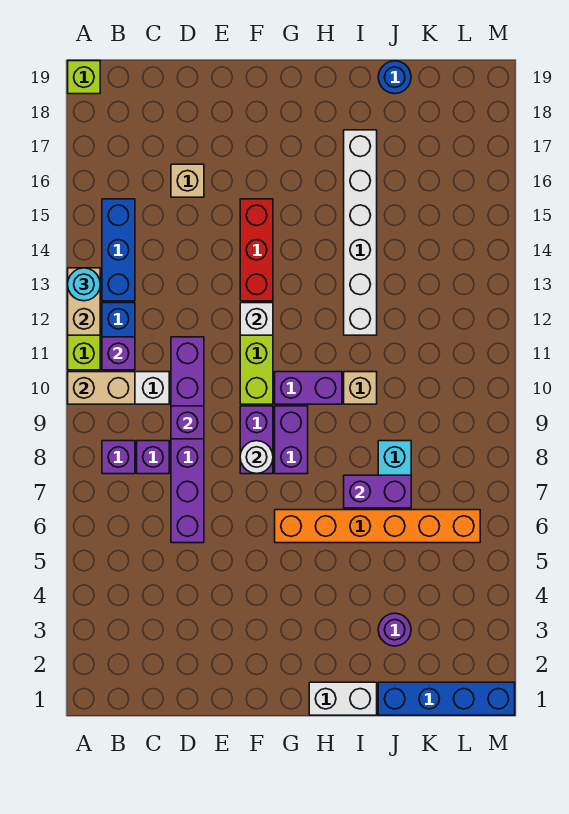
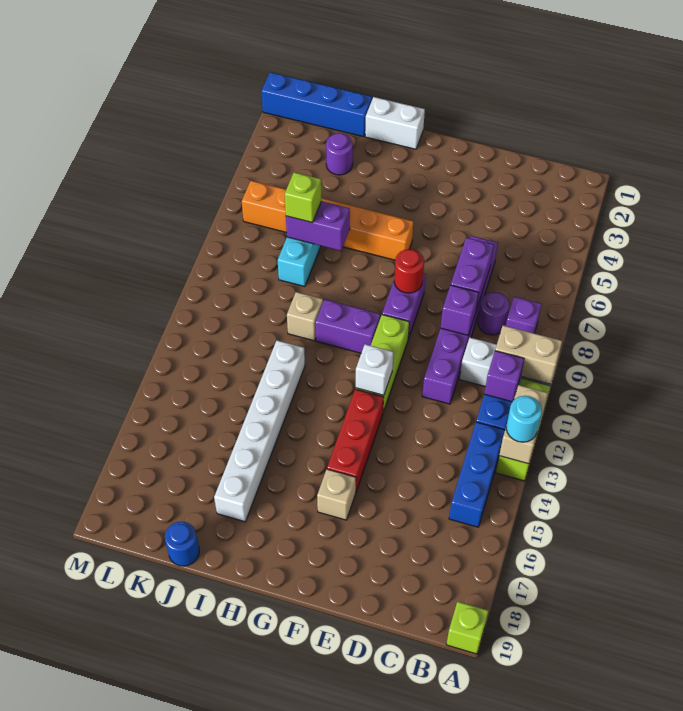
purple brick C8 level 1 -> purple round brick C8 level 1
tan brick D16 level 1 -> tan brick F16 level 1
white round brick F8 level 2 -> red round brick F8 level 2
purple brick G8:G9 level 1 -> purple brick D7:D8 level 2
none -> lime brick J7 level 3

